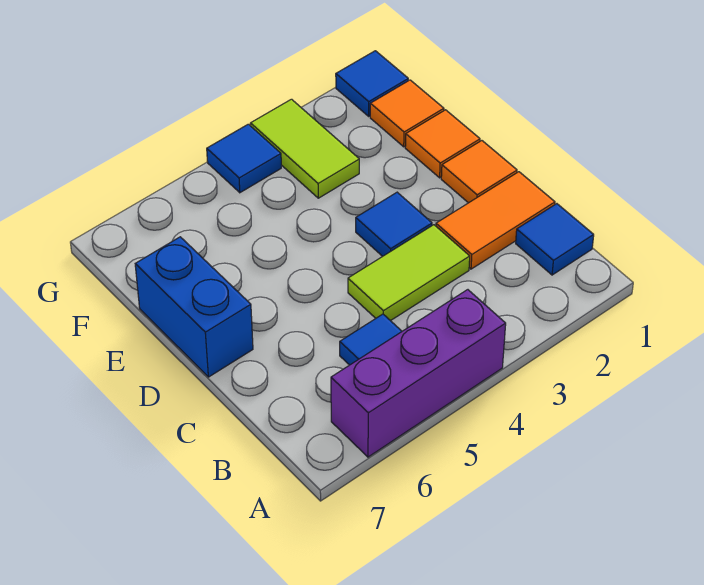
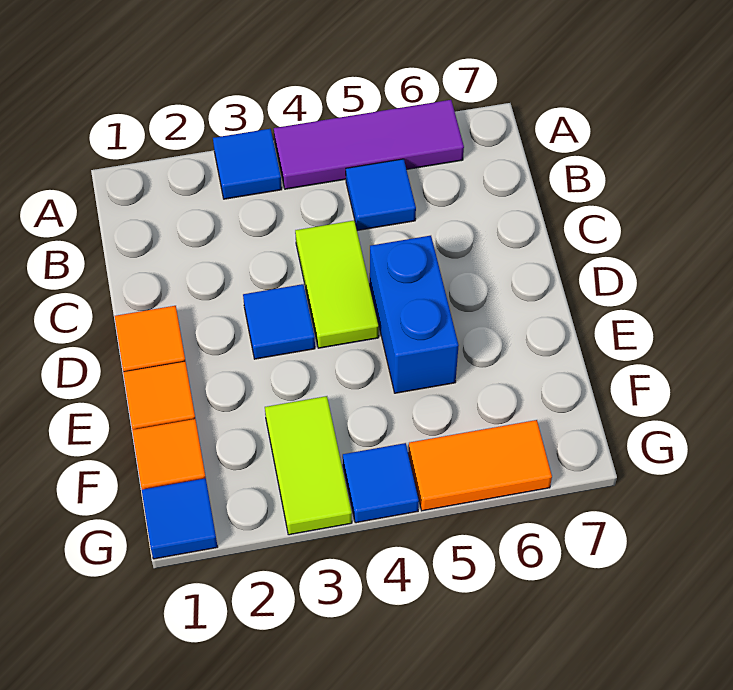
purple brick A4:A6 level 1 -> purple tile A4:A6 level 1
blue tile B1 level 1 -> blue tile A3 level 1
orange tile C1:C2 level 1 -> orange tile G5:G6 level 1
lime tile C3:C4 level 1 -> lime tile C4:D4 level 1
blue brick D7:E7 level 1 -> blue brick D5:E5 level 1

